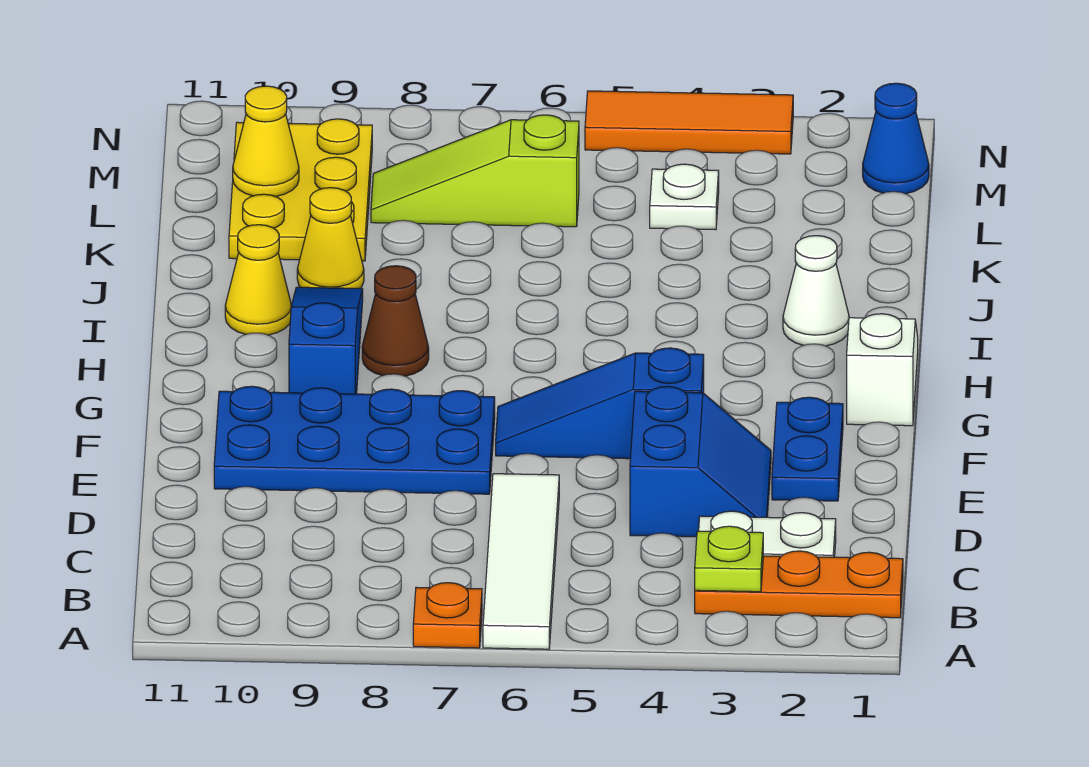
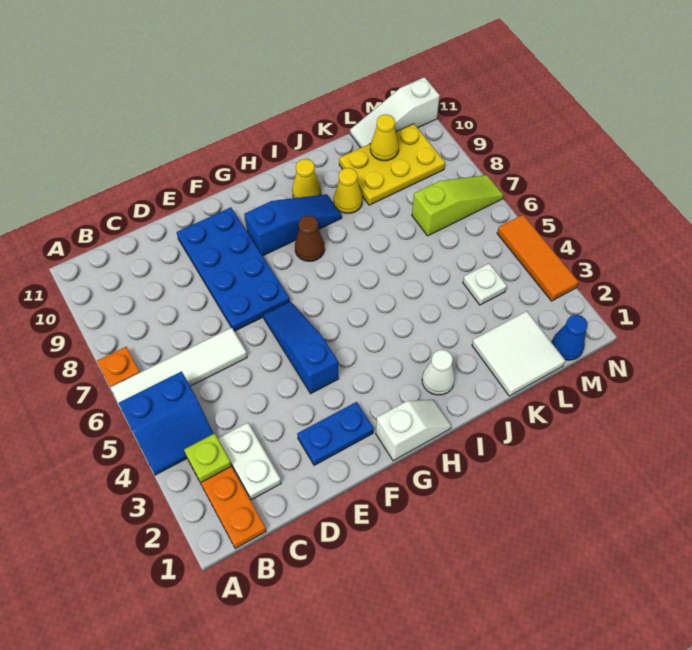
blue slope D3:E4 level 1 top 4 -> blue slope A4:B5 level 1 top 5
none -> white tile K1:L2 level 1
lime slope L6:L8 level 1 top 6 -> lime slope L7:N7 level 1 top L
none -> white slope L11:N11 level 1 top N

